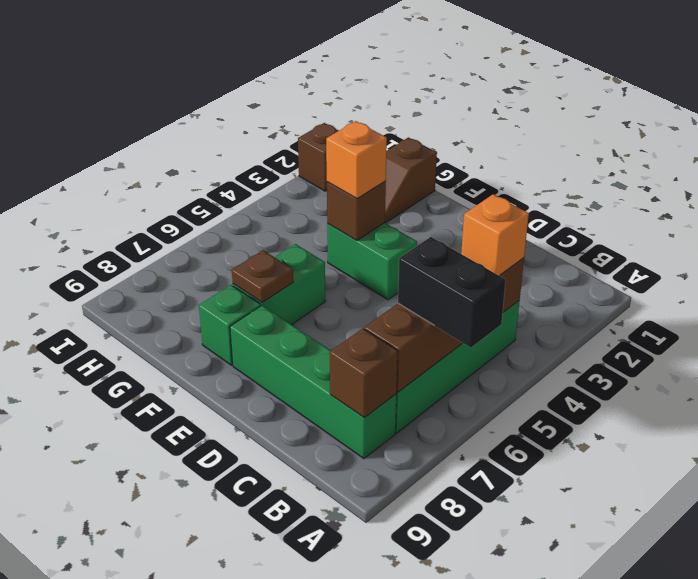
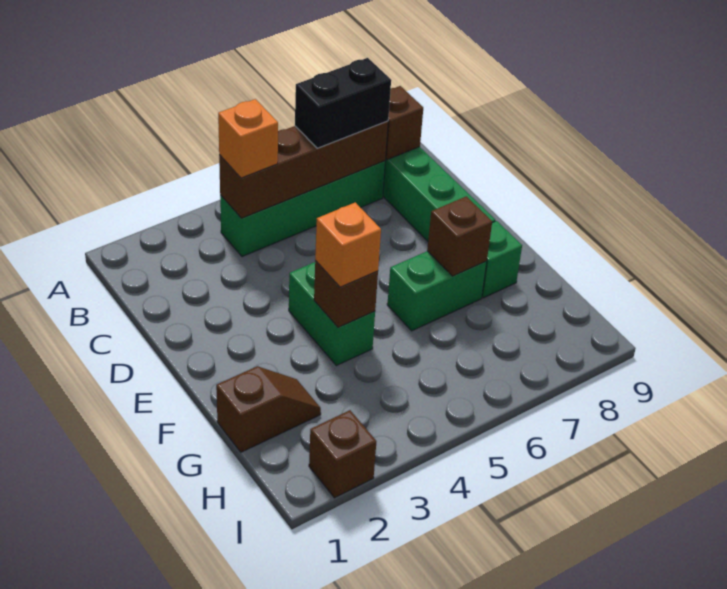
black brick A6:B6 level 3 -> black brick B6:B7 level 3
brown plate F7 level 2 -> brown brick F7 level 2

